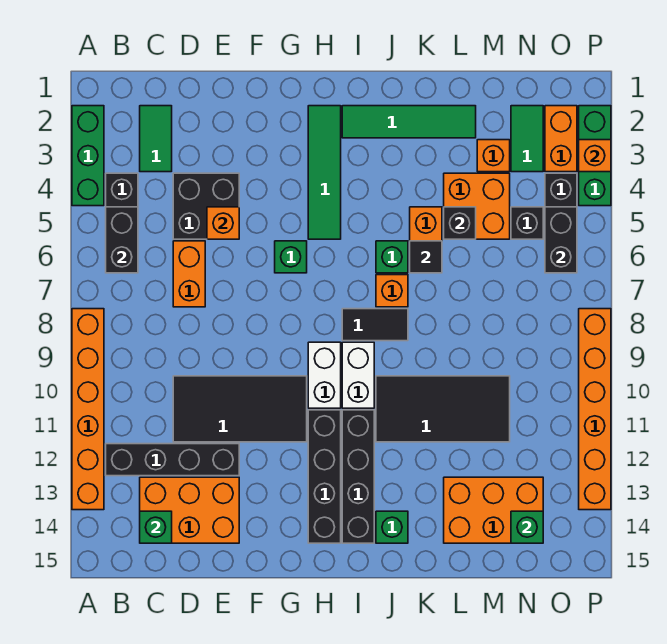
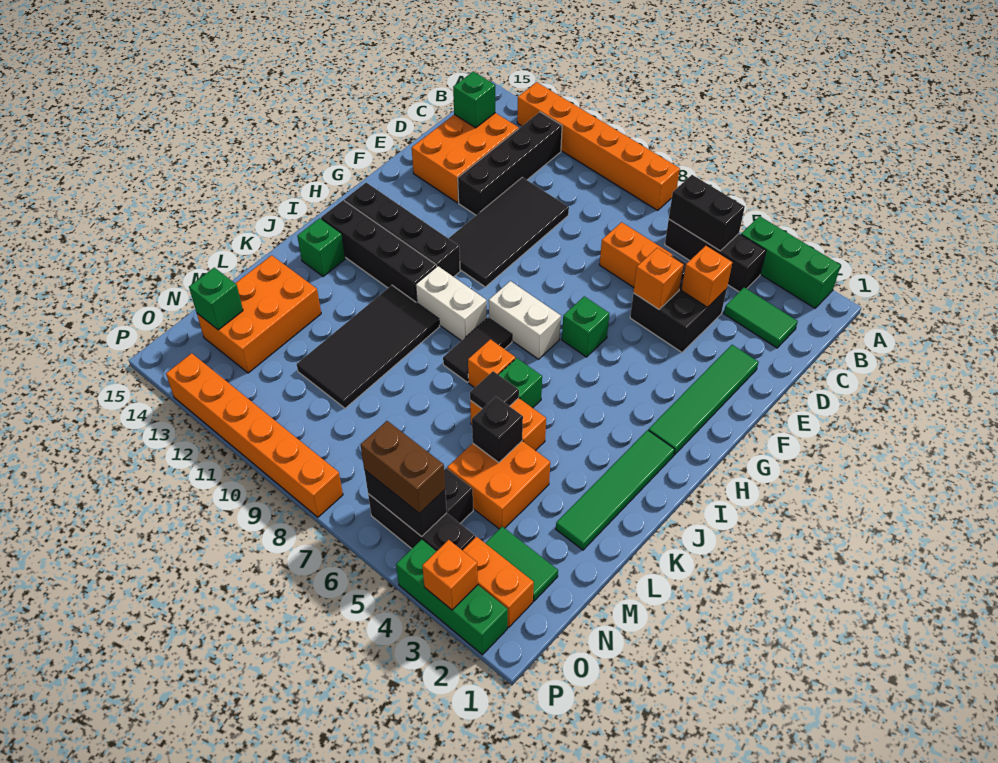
green tile H2:H5 level 1 -> green tile E2:H2 level 1
white brick H9:H10 level 1 -> white brick H7:H8 level 1
orange brick M3 level 1 -> orange brick D4 level 2
none -> brown brick O5:O6 level 3

